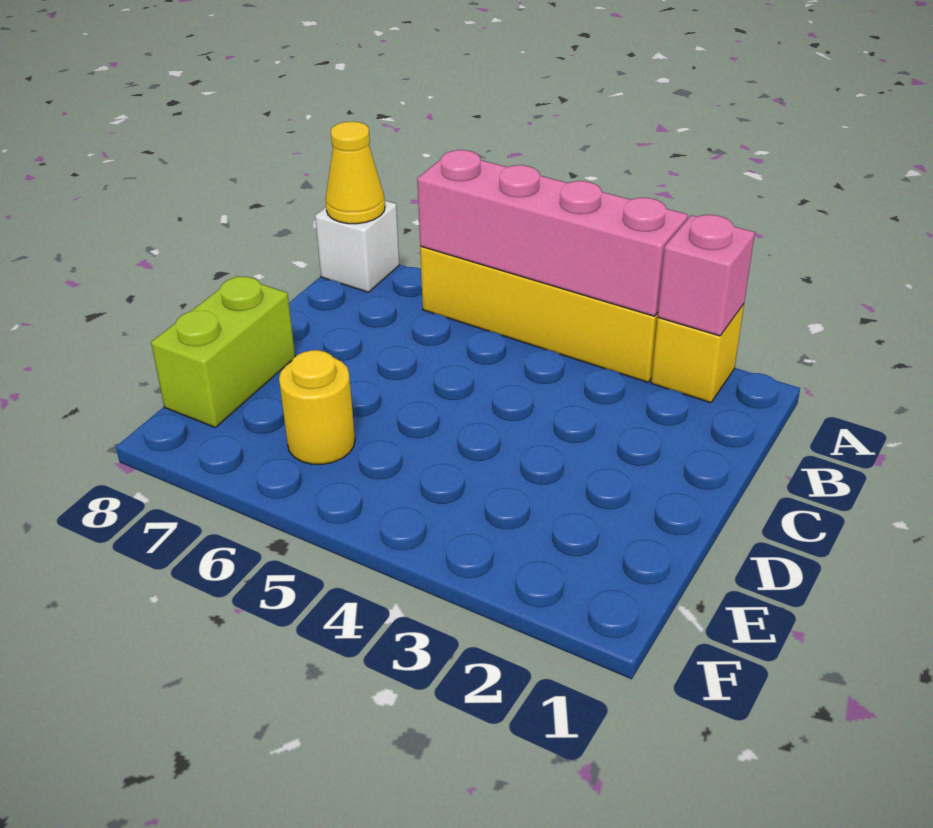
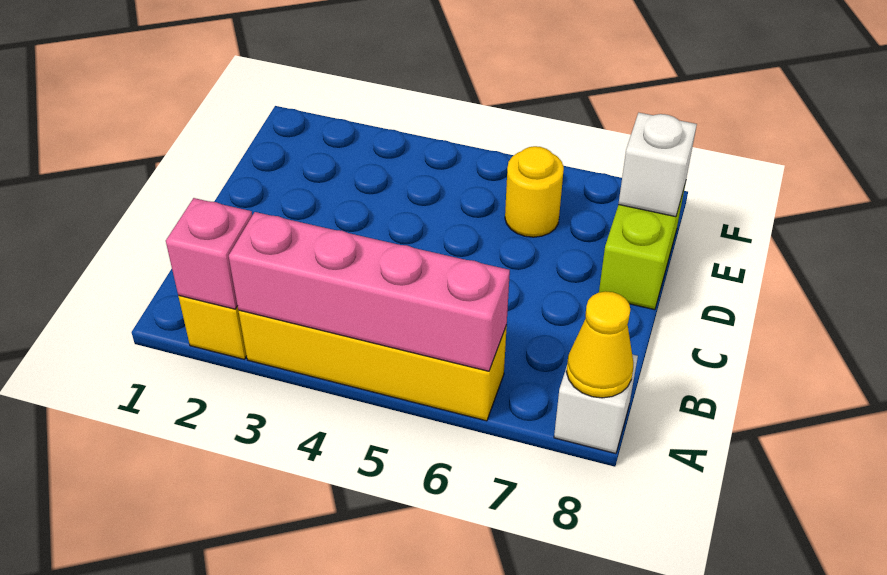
none -> white brick E8 level 2

